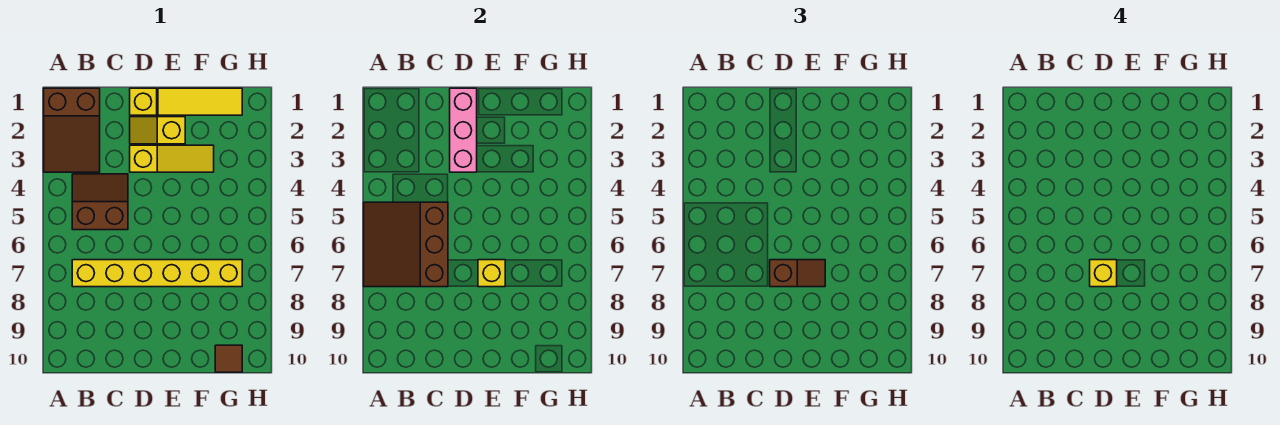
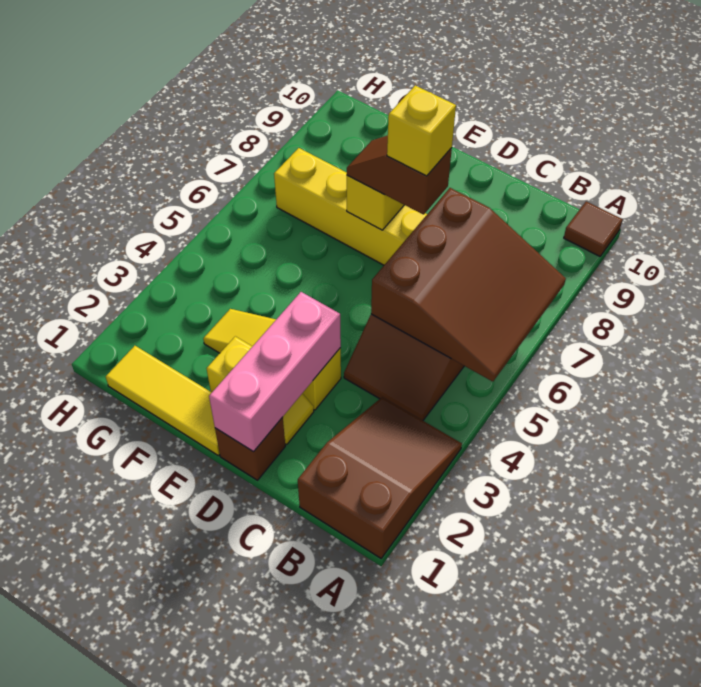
yellow brick D1 level 1 -> brown brick D1 level 1
brown tile G10 level 1 -> brown tile A10 level 1

